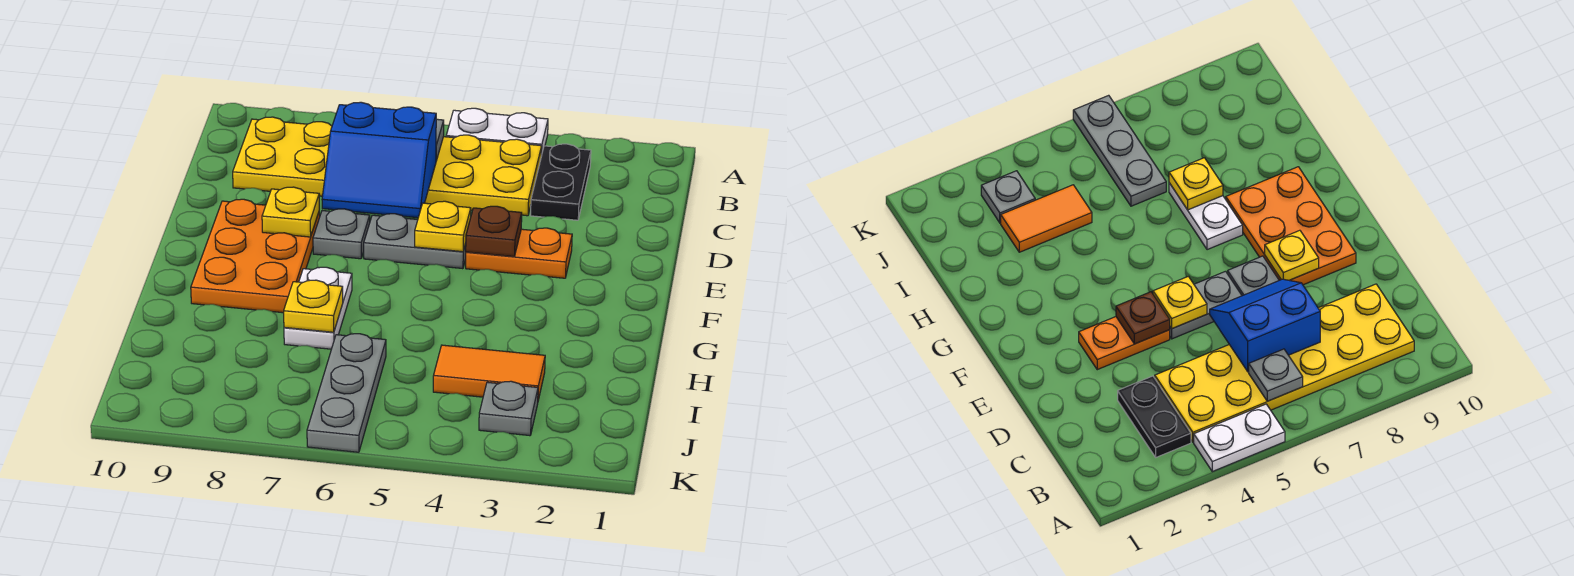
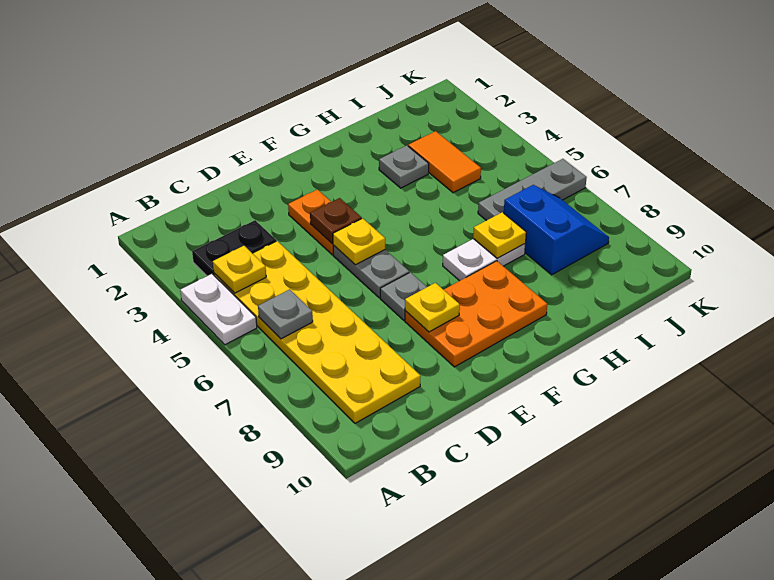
none -> yellow plate B4 level 2
blue slope C6:D7 level 2 top C -> blue slope I7:J8 level 1 top I
grey plate J3 level 1 -> grey plate H3 level 1

